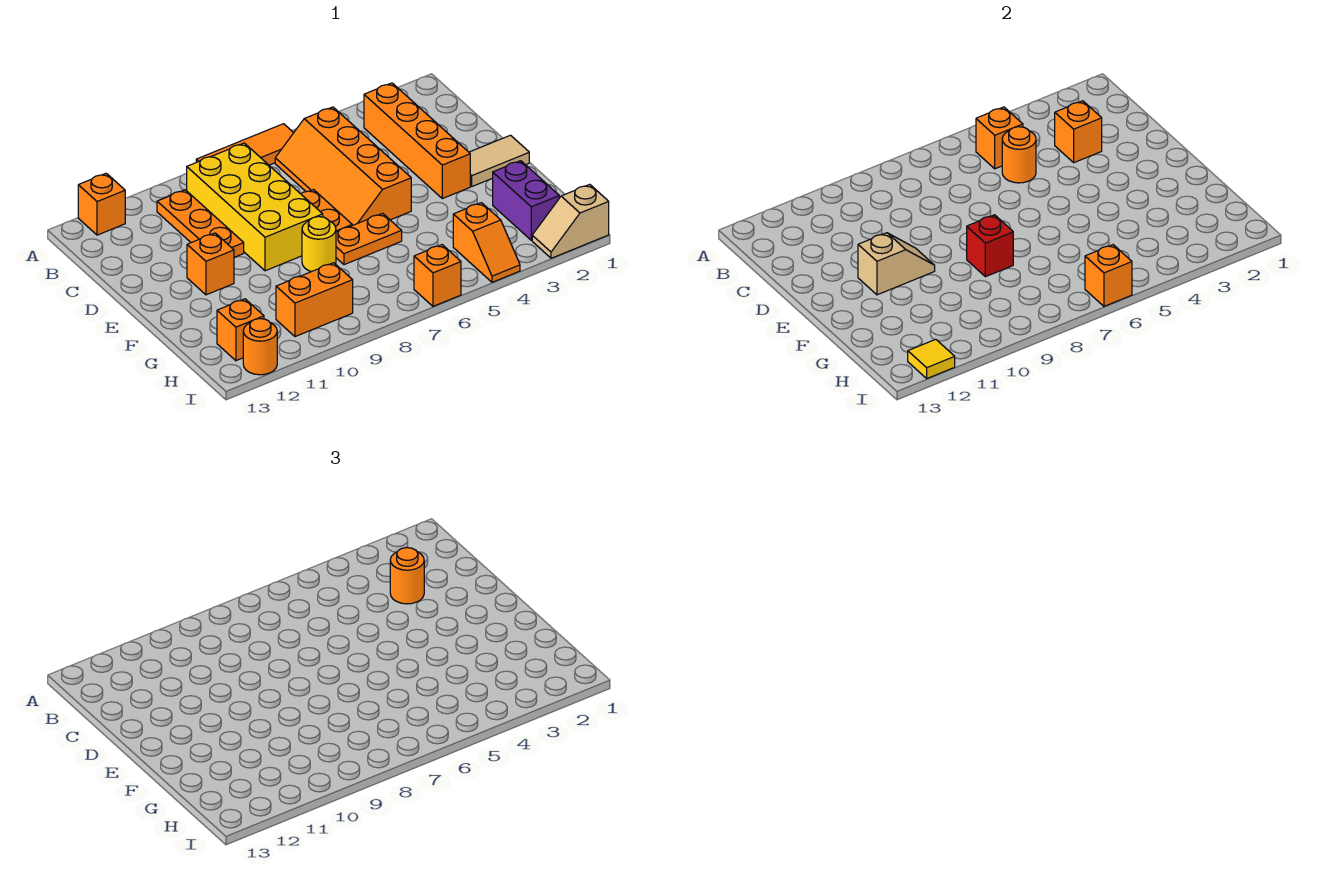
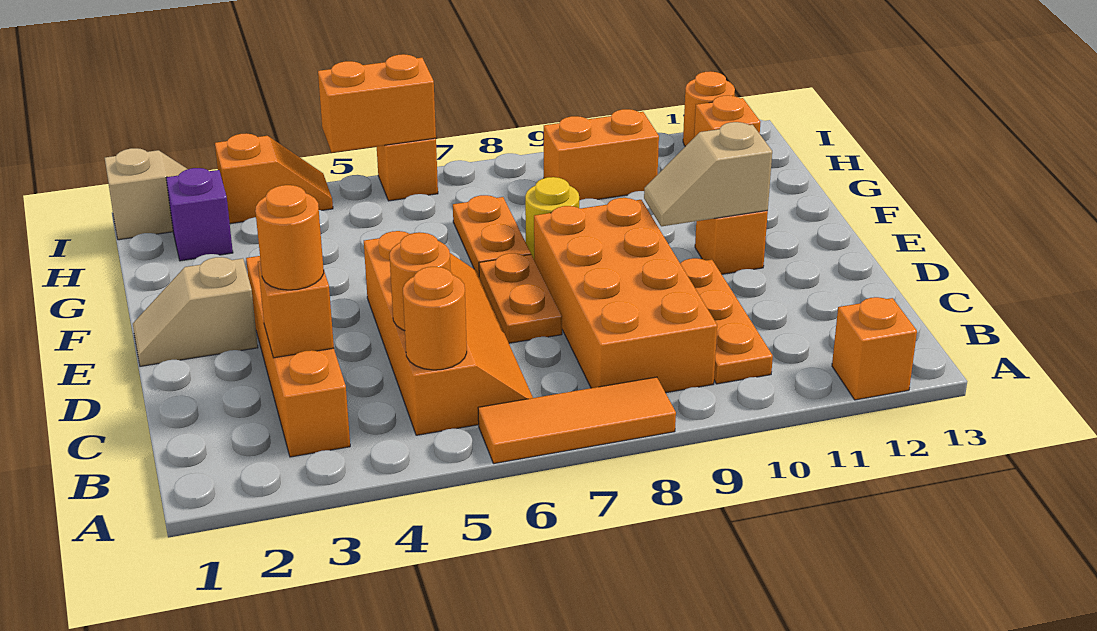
orange brick B5 level 2 -> orange round brick B5 level 2
yellow brick B8:E9 level 1 -> orange brick B8:E9 level 1
tan tile E1:E2 level 1 -> tan slope E1:E2 level 1 top 2
orange plate F6:F7 level 1 -> orange plate F7:G7 level 1
red brick F8 level 2 -> none
purple brick G2:H2 level 1 -> purple brick H2 level 1
orange slope H4:I4 level 1 top H -> orange slope I3:I4 level 1 top 3
orange brick I6 level 2 -> orange brick I5:I6 level 2
yellow tile I12 level 2 -> none

